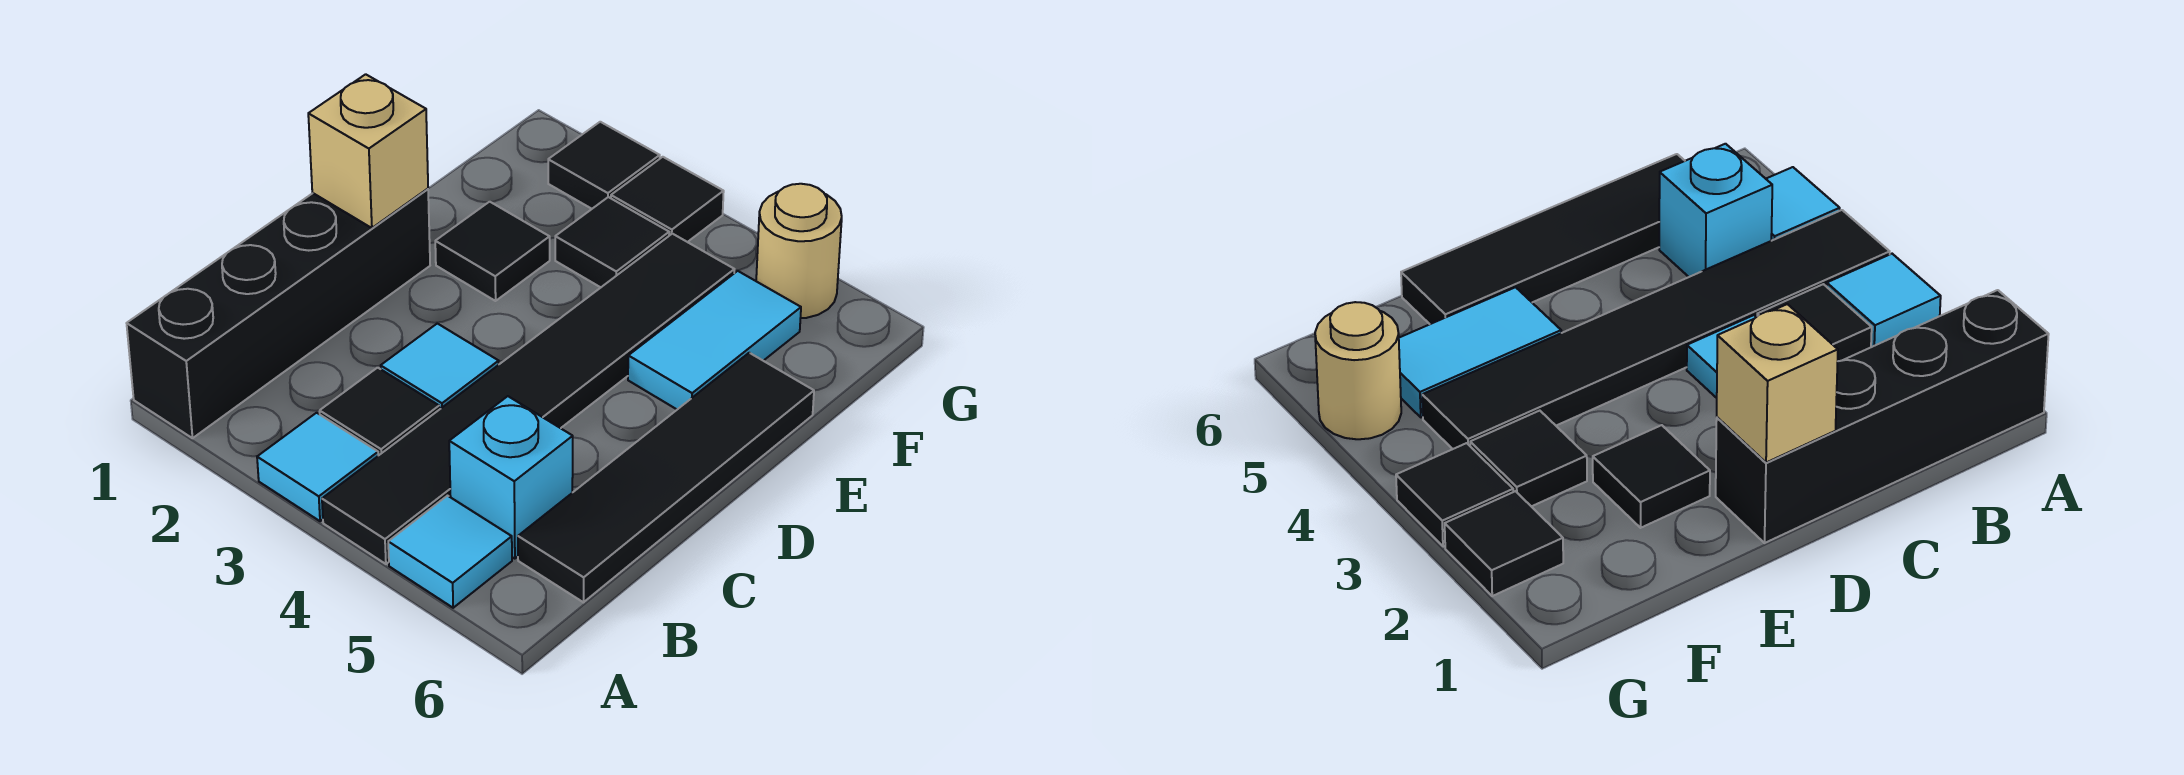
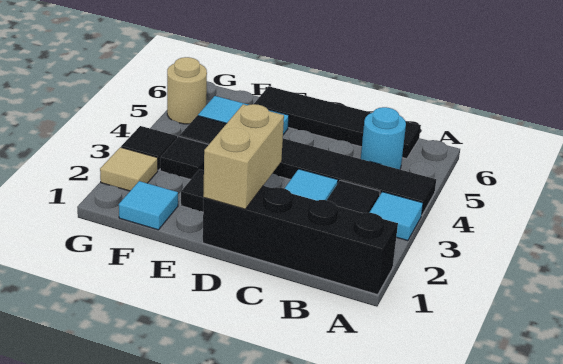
cyan tile A5 level 1 -> cyan tile F1 level 1
cyan brick B5 level 1 -> cyan round brick B5 level 1
tan brick D1 level 2 -> tan brick D1:D2 level 2
black tile G2 level 1 -> tan tile G2 level 1

